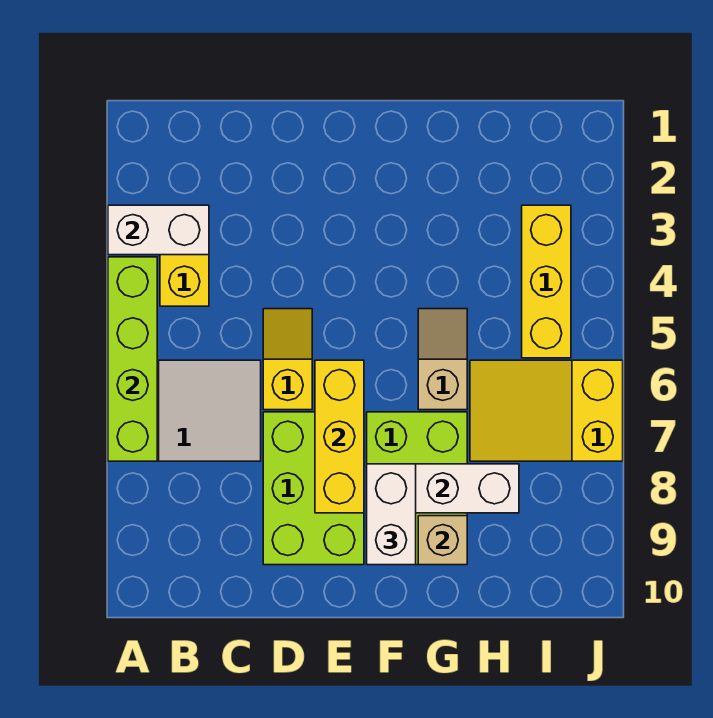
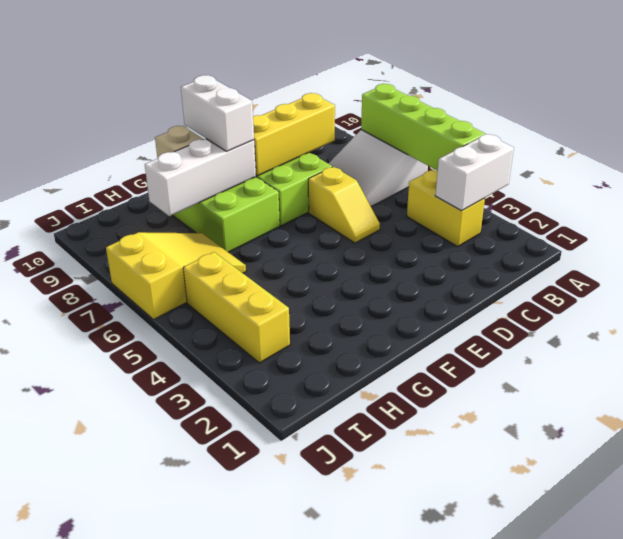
yellow brick E6:E8 level 2 -> yellow brick C8:E8 level 2
tan slope G5:G6 level 1 top 6 -> none

